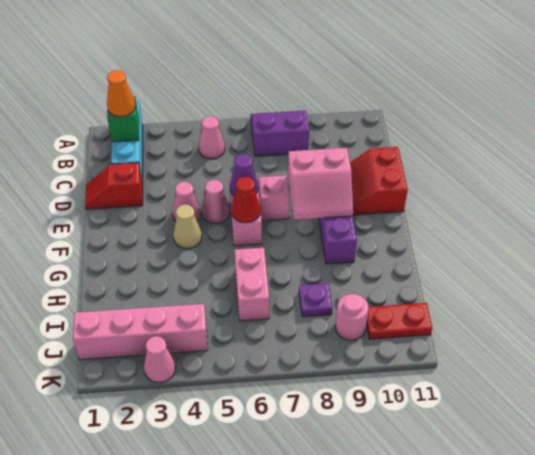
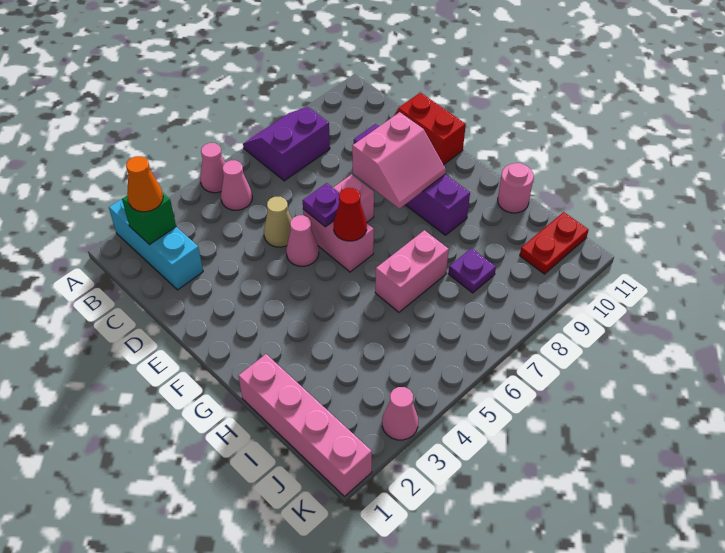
red slope D1:D2 level 1 top 2 -> none
pink cone E4 level 1 -> pink cone A5 level 1
purple cone E6 level 2 -> purple plate E6 level 2
tan cone F4 level 1 -> tan cone D5 level 1
pink brick H6:I6 level 1 -> pink brick H6:H7 level 1
pink brick J1:J4 level 1 -> pink brick H1:K1 level 1
pink round brick J9 level 1 -> pink round brick H11 level 1

